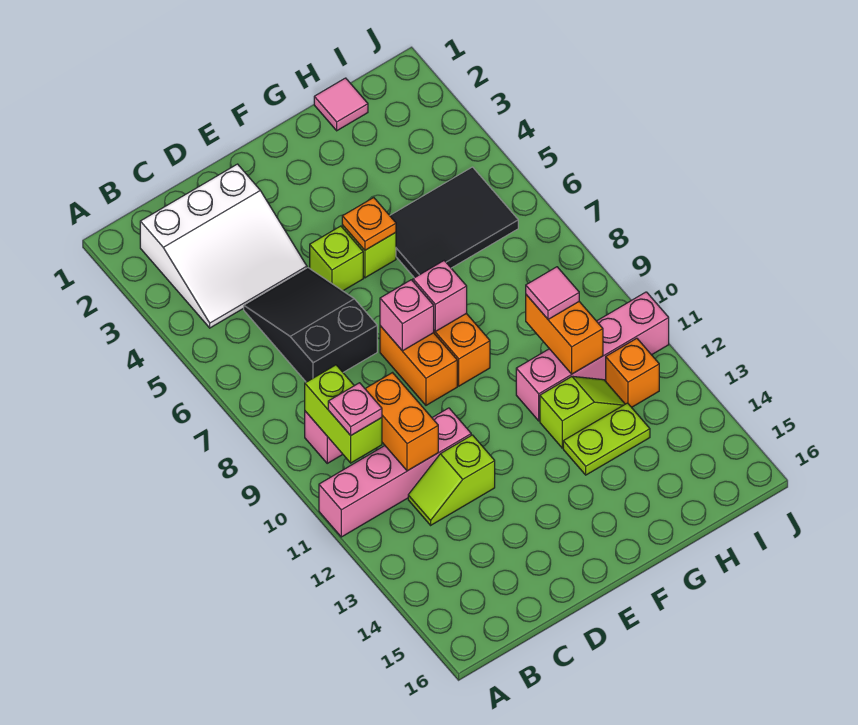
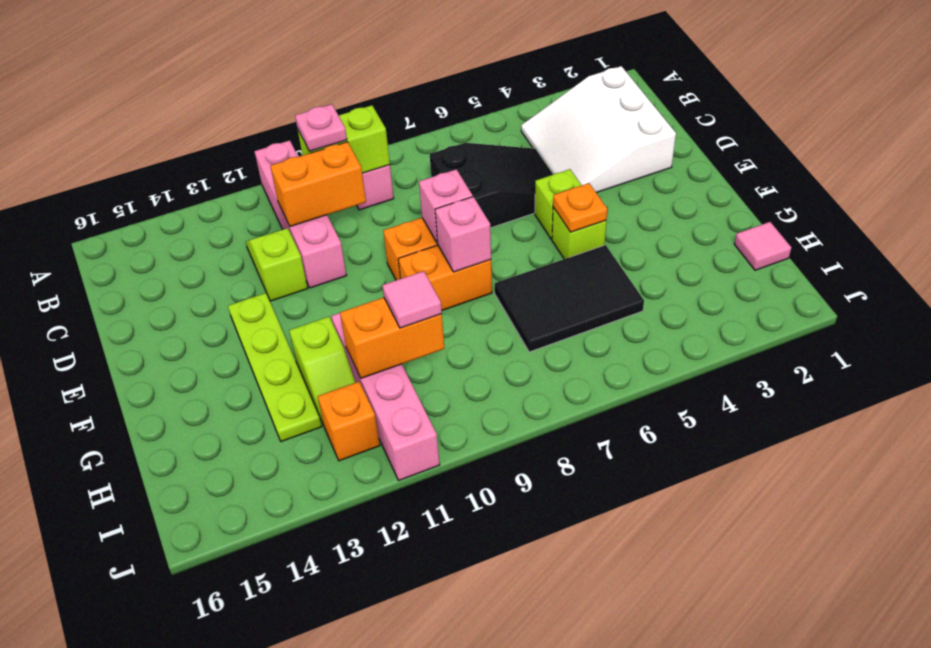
black tile G5:I6 level 1 -> black tile G5:H7 level 1
lime plate G13:H13 level 1 -> lime plate E13:H13 level 1

